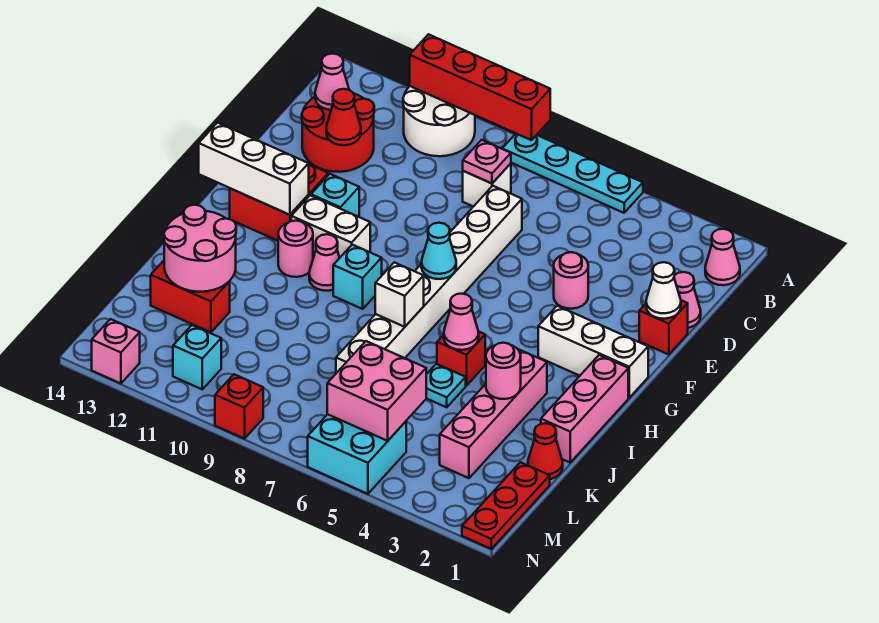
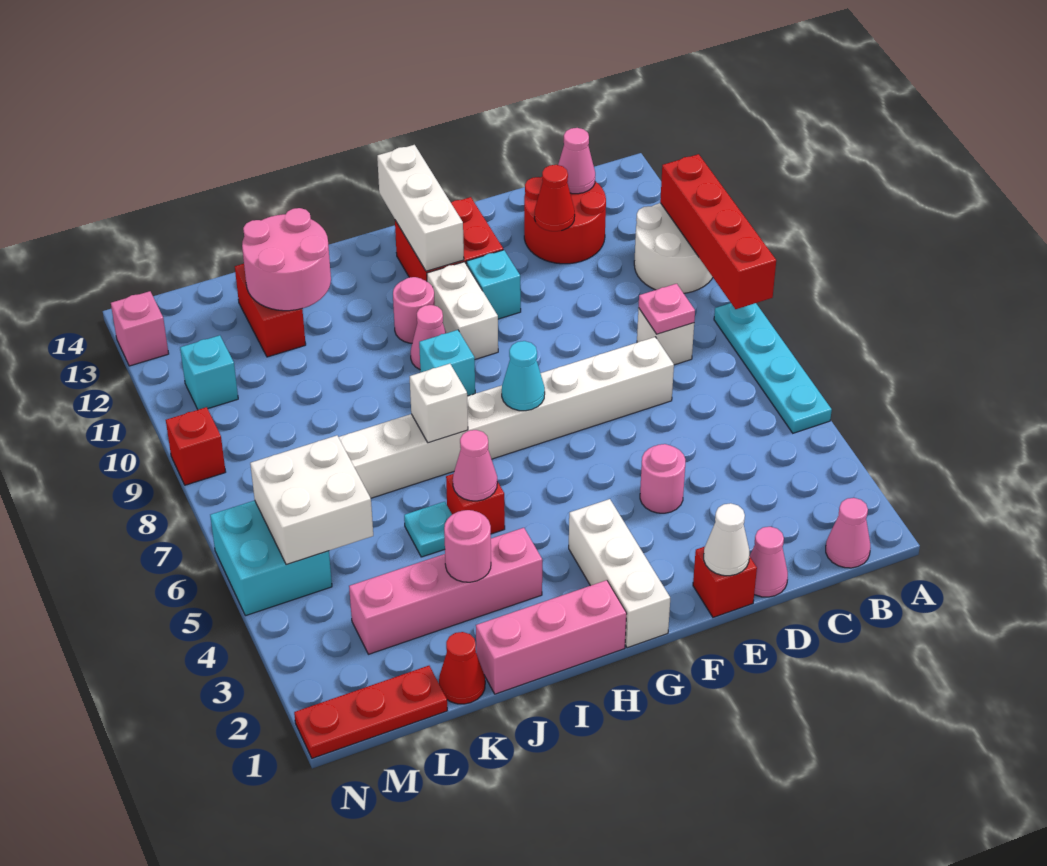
pink brick L5:M6 level 2 -> white brick L5:M6 level 2

